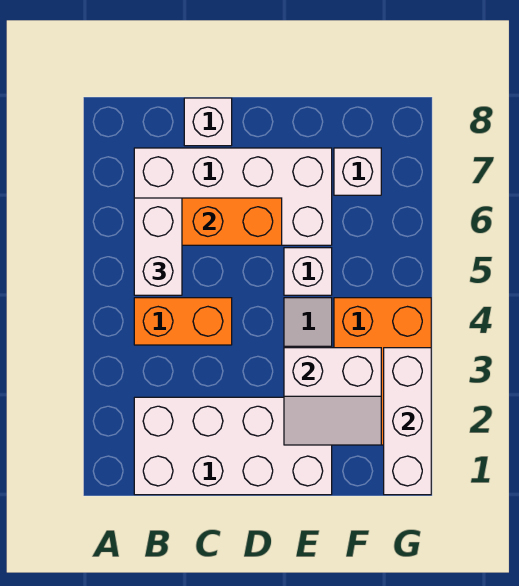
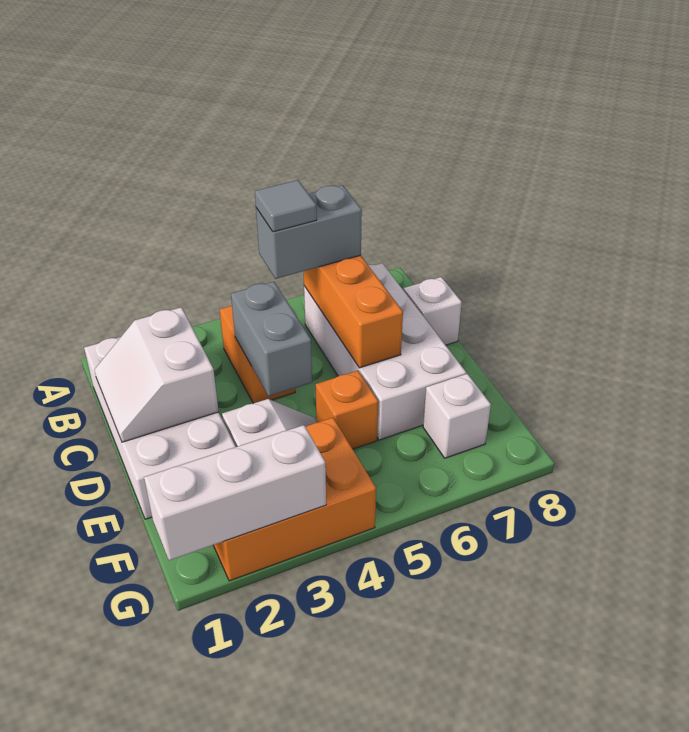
white brick B5:B6 level 3 -> grey brick B5:B6 level 3
none -> grey tile B5 level 4
none -> grey brick C4:D4 level 2
white slope E2:F3 level 2 top 3 -> white slope C1:D2 level 2 top 2
white brick E5 level 1 -> orange brick E5 level 1

